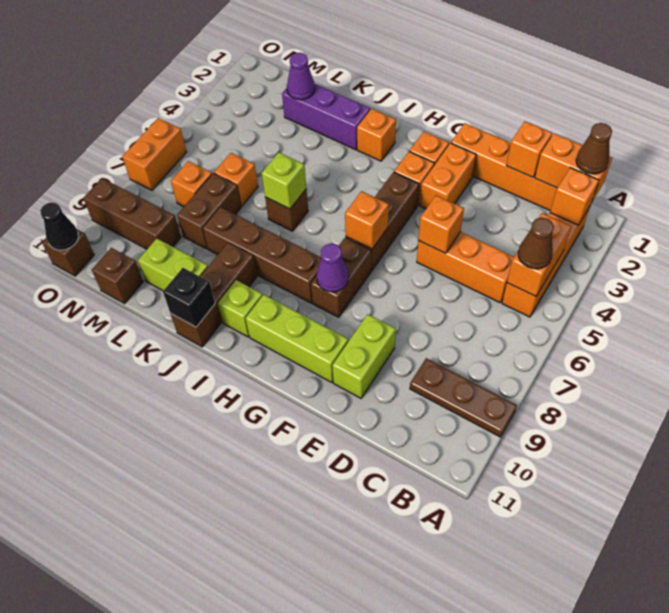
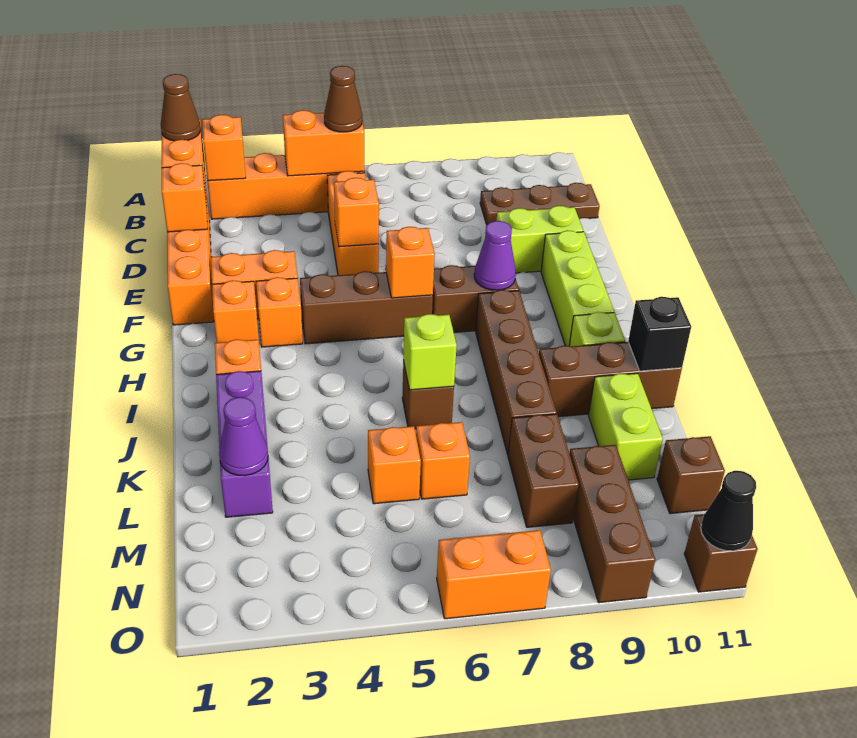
brown plate A9:C9 level 1 -> brown plate C9:C11 level 1
brown brick L7:L8 level 1 -> brown brick L8:M8 level 1
orange brick M7 level 1 -> orange brick L5 level 1

